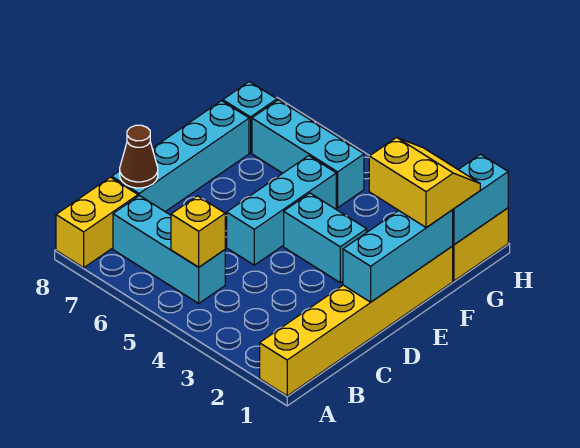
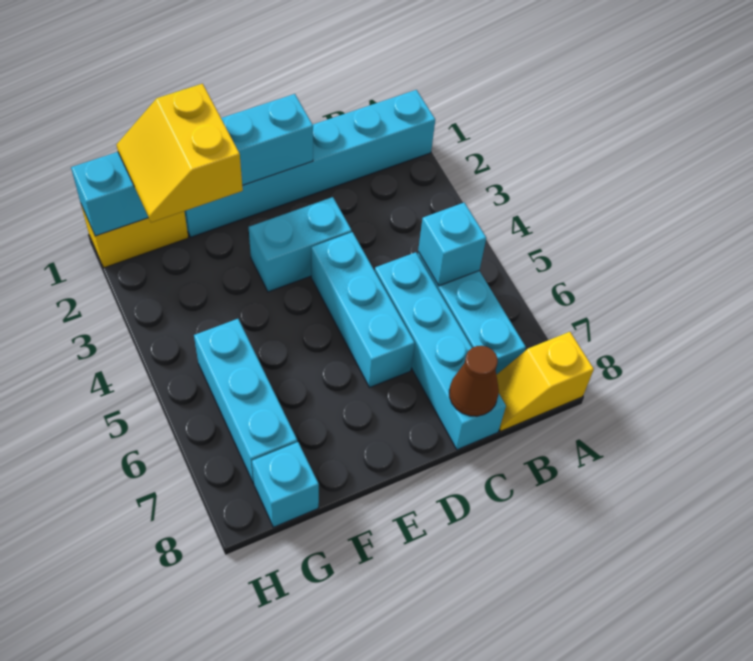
yellow brick A1:F1 level 1 -> cyan brick A1:F1 level 1
yellow brick A8:B8 level 1 -> yellow slope A8:B8 level 1 top A
yellow brick B5 level 2 -> cyan brick B5 level 2
cyan brick C8:F8 level 1 -> cyan brick C5:C8 level 1
cyan brick D5:F5 level 1 -> cyan brick D4:D6 level 1
cyan brick E3:E4 level 1 -> cyan brick D3:E3 level 1

